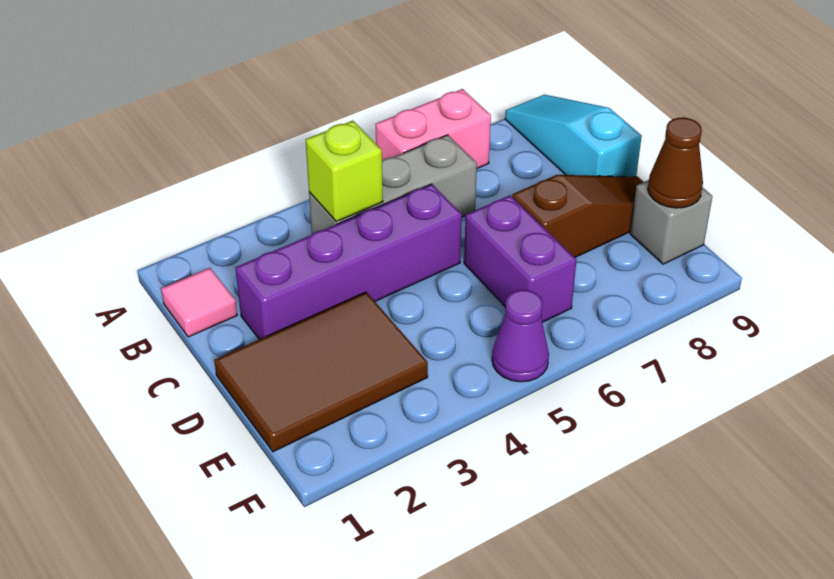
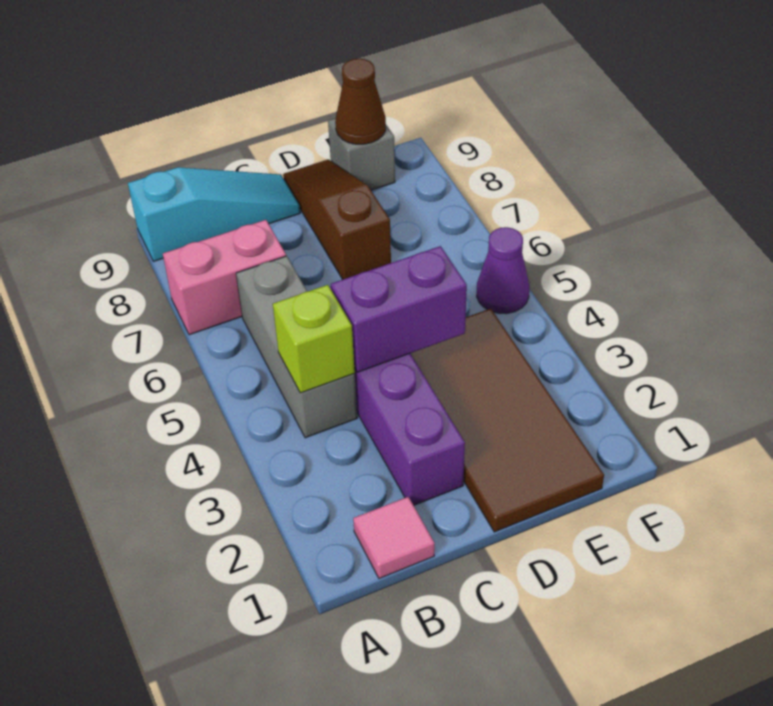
pink brick A6:A7 level 1 -> pink brick A7:B7 level 1
cyan slope A9:C9 level 1 top C -> cyan slope A9:C9 level 1 top A
brown tile D1:E3 level 1 -> brown tile D1:E4 level 1
purple brick D6:E6 level 1 -> purple brick C4:D4 level 2

